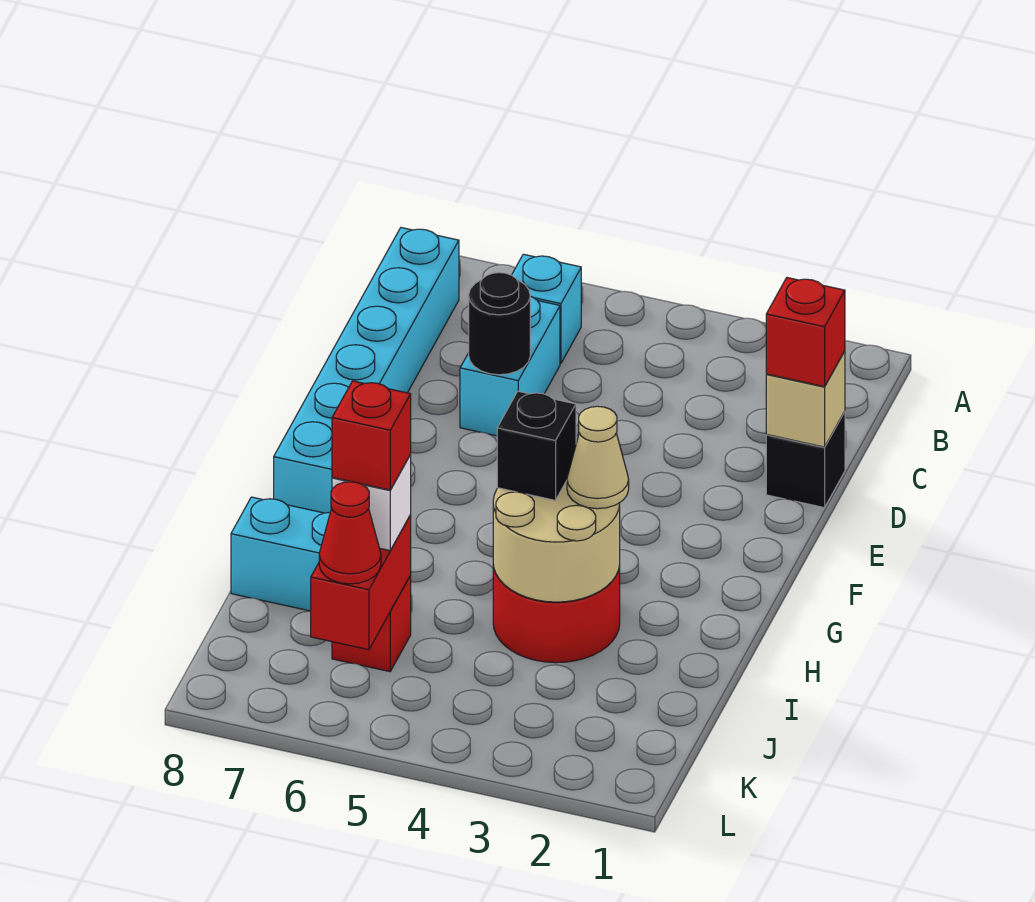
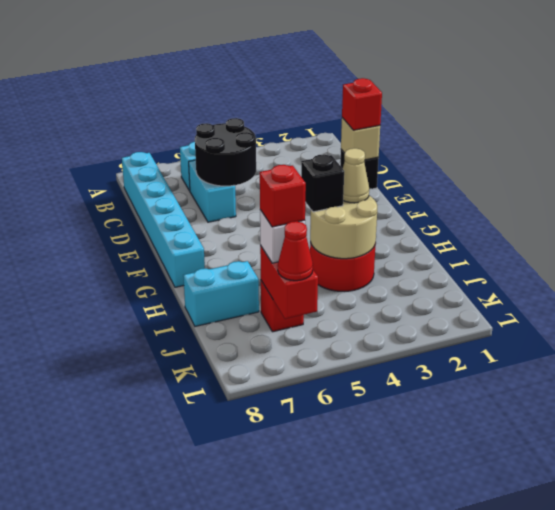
black round brick D6 level 2 -> black round brick C5:D6 level 2

